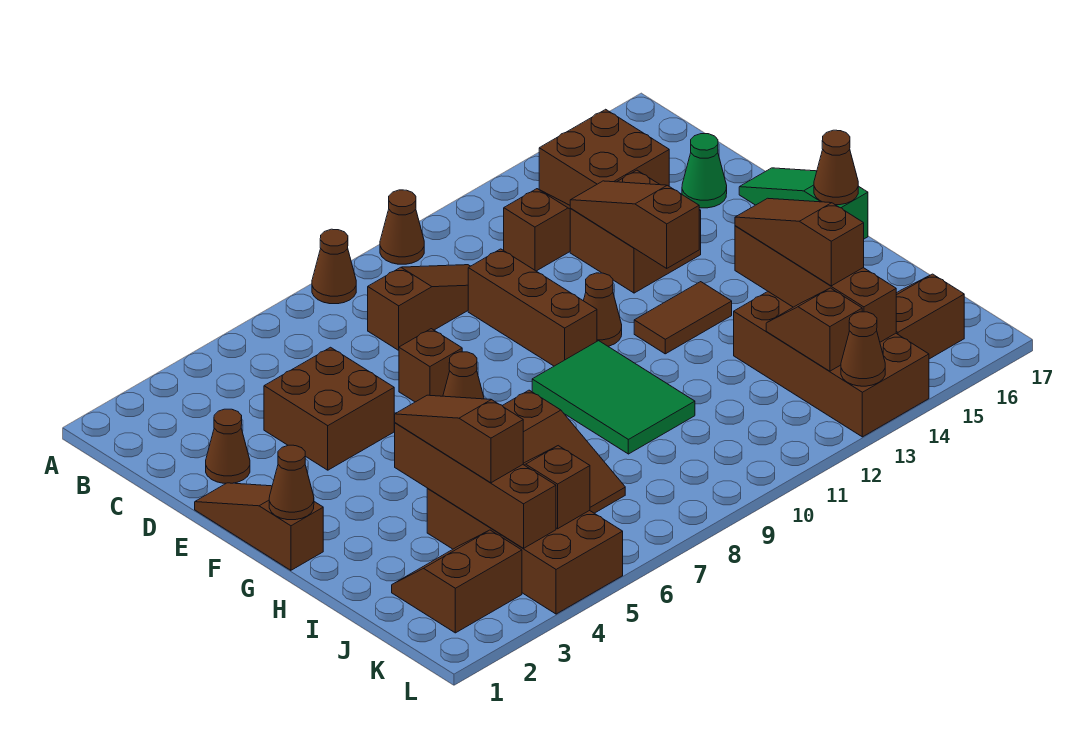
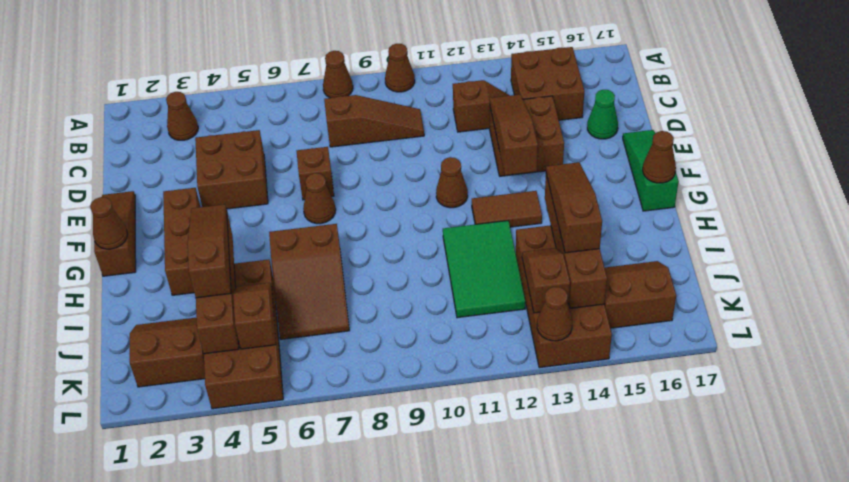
brown cone D2 level 1 -> brown cone B3 level 1
brown brick D10:F10 level 1 -> brown brick F3:H3 level 1
green tile G9:I10 level 1 -> green tile H11:J12 level 1

